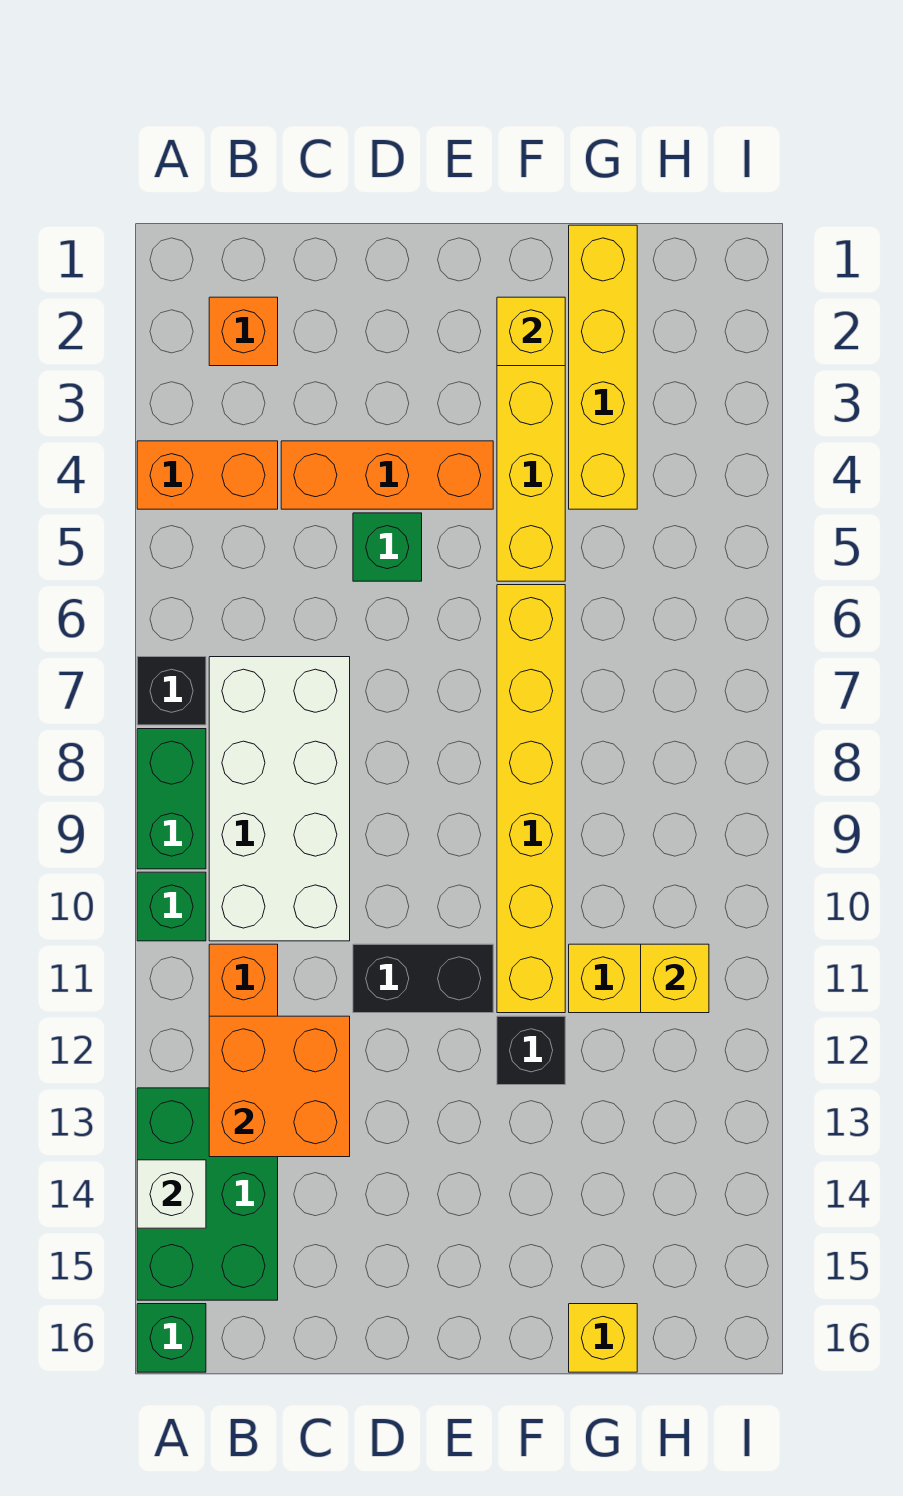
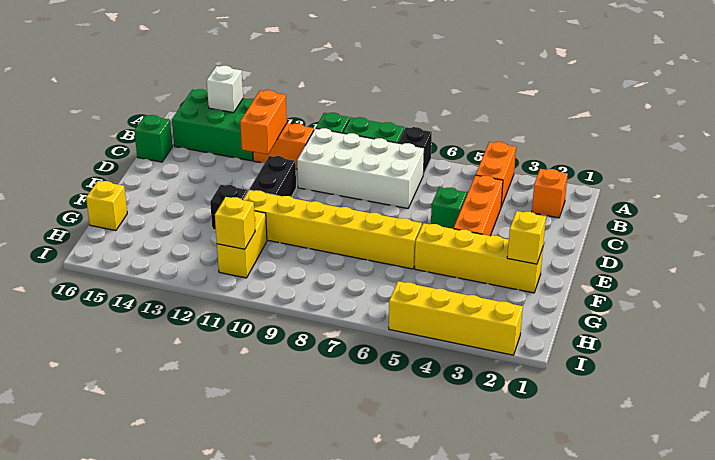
green brick A16 level 1 -> green brick C16 level 1
orange brick B12:C13 level 2 -> orange brick B12:C12 level 2
yellow brick G1:G4 level 1 -> yellow brick I2:I5 level 1

